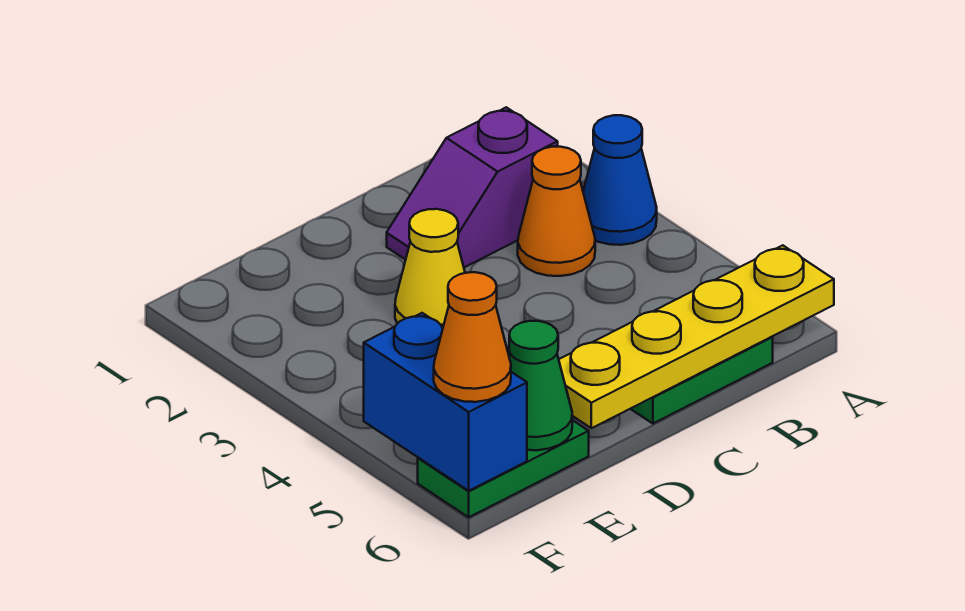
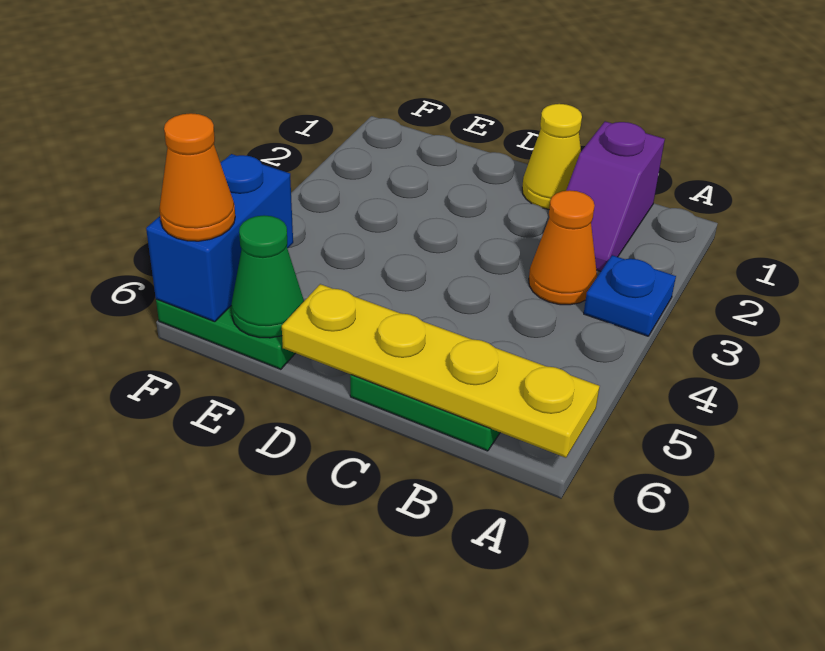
blue cone A3 level 1 -> blue plate A3 level 1
purple slope B2:C2 level 1 top B -> purple slope B1:B2 level 1 top 1
yellow cone D3 level 1 -> yellow cone C1 level 1

